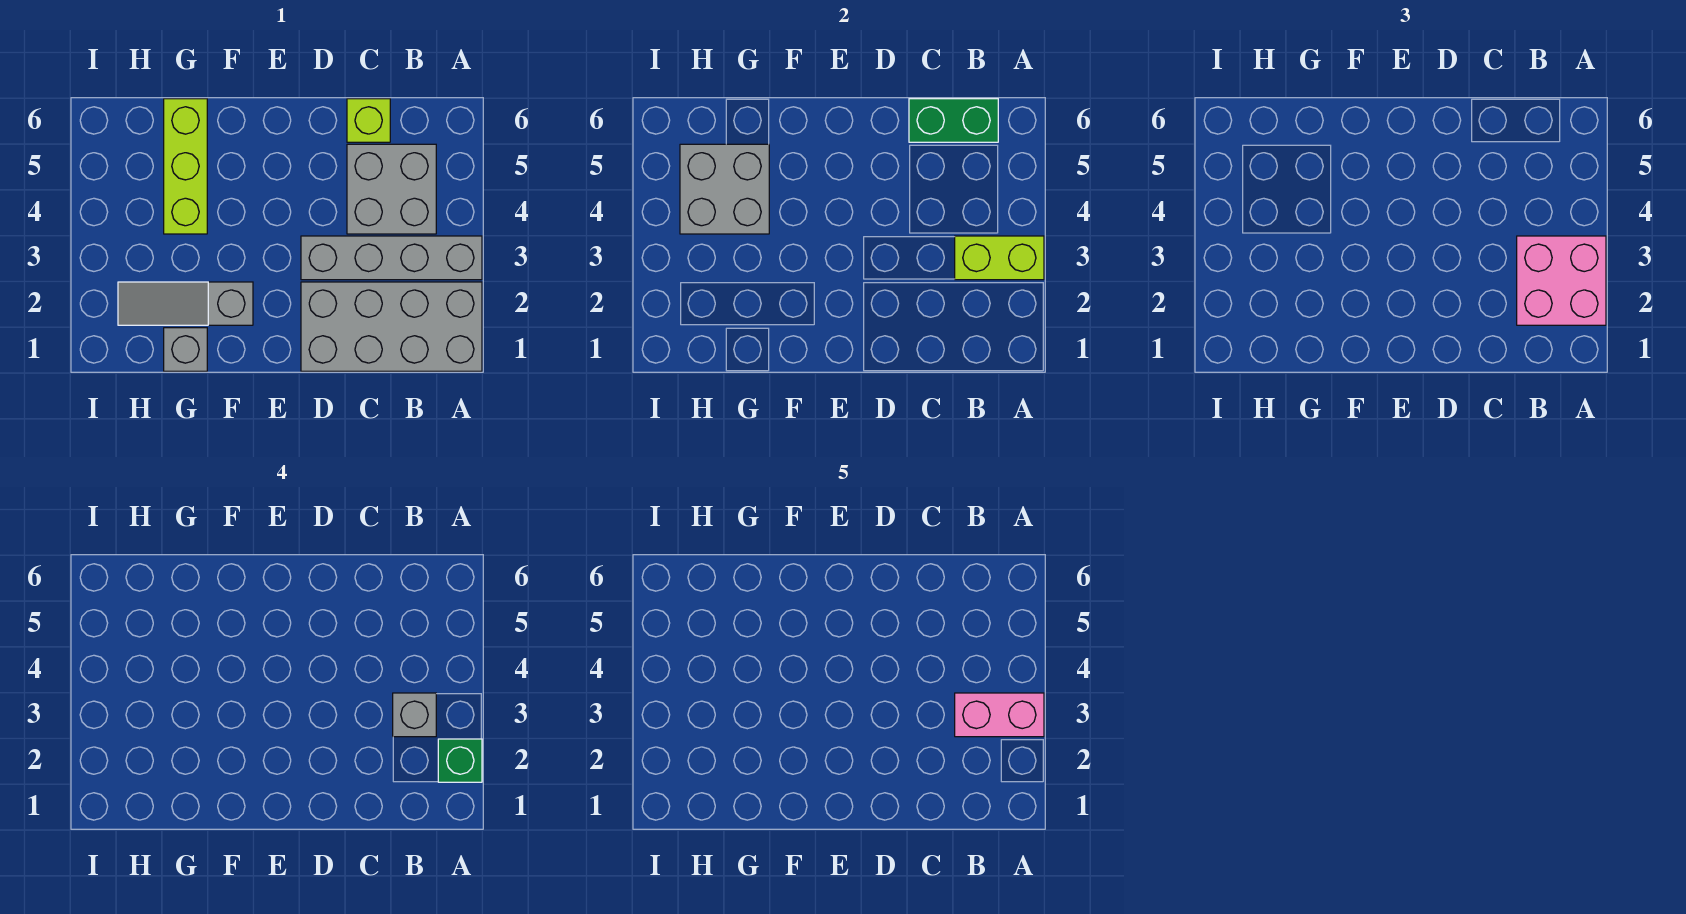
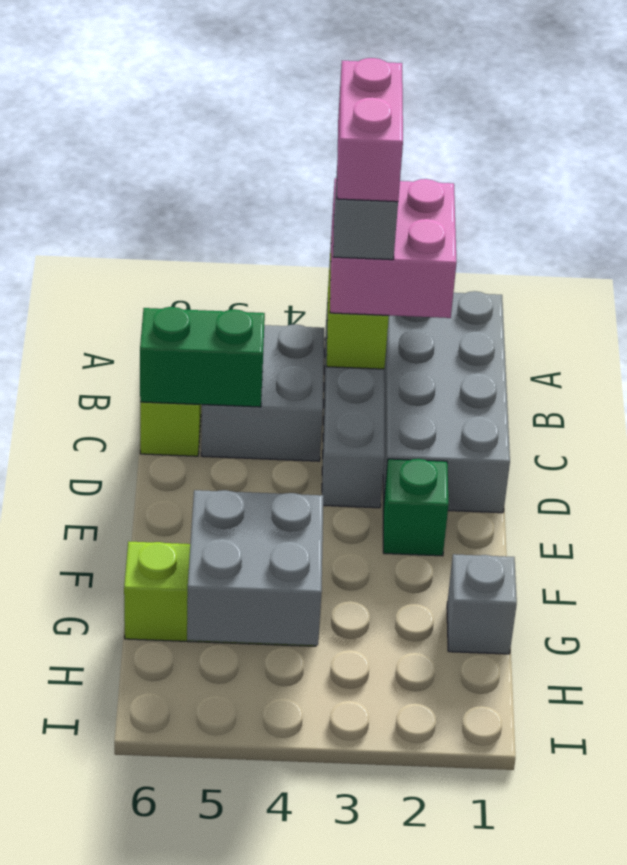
green brick A2 level 4 -> green brick E2 level 1
green brick B6:C6 level 2 -> green brick C5:C6 level 2
grey slope F2:H2 level 1 top F -> none

